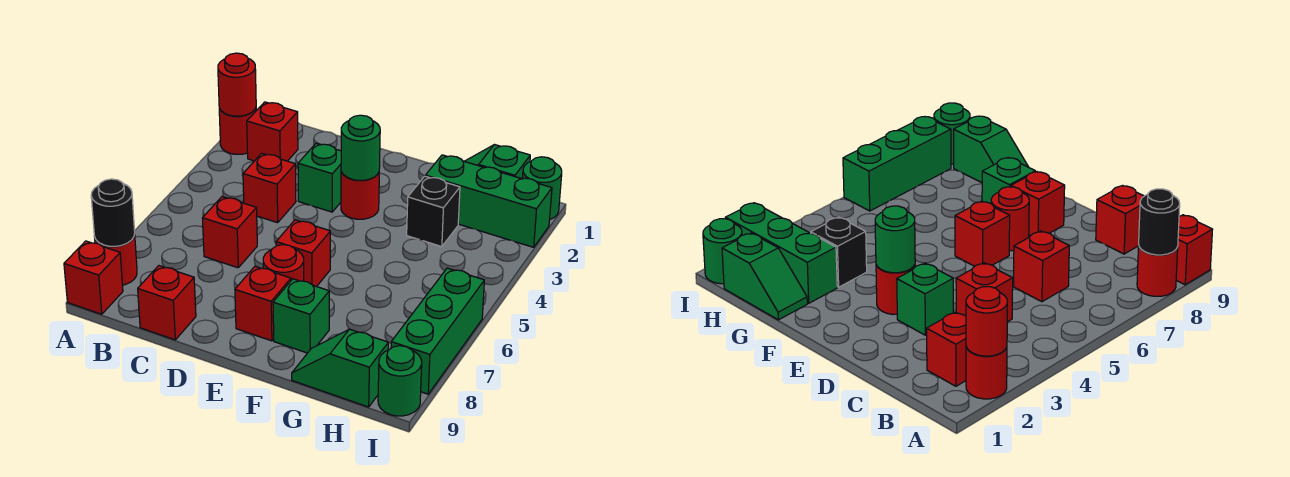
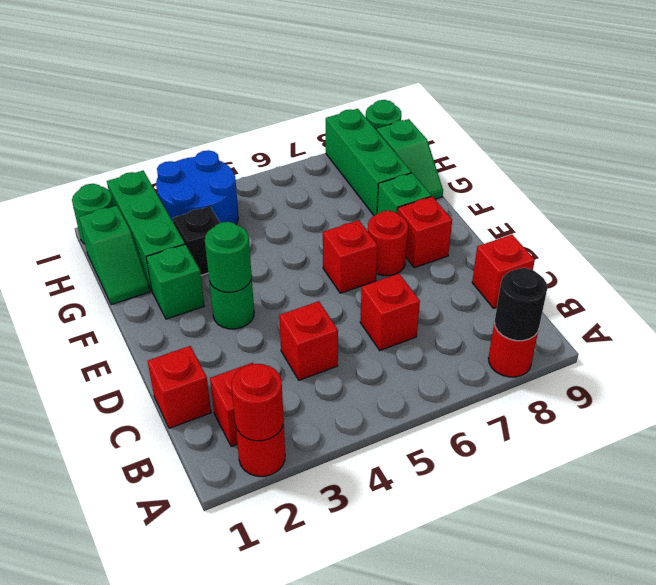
red brick A9 level 1 -> red brick C1 level 1
green brick D3 level 1 -> green brick F2 level 1
red round brick E3 level 1 -> green round brick E3 level 1
none -> blue round brick H3:I4 level 1
green brick I6:I8 level 1 -> green brick G8:I8 level 1

